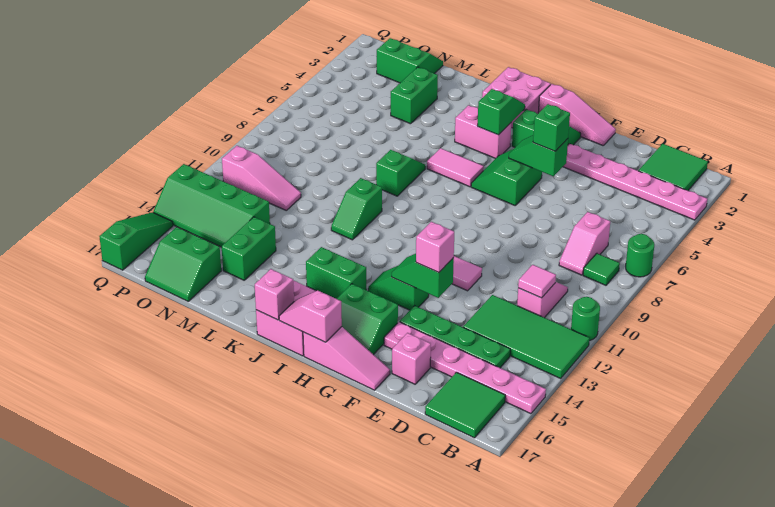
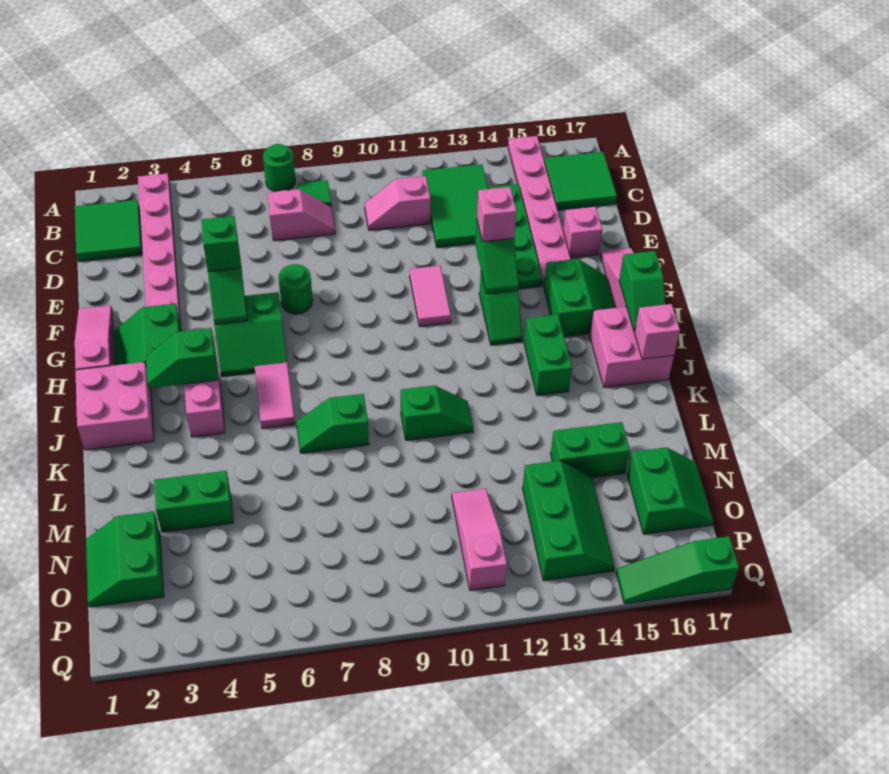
green round brick A11 level 1 -> green round brick F7 level 1
green tile A12:D13 level 1 -> green tile B12:D13 level 1
pink tile C11 level 2 -> none
pink slope H17:I17 level 2 top H -> green slope H17:I17 level 2 top H
green slope N13:Q14 level 1 top 13 -> green slope N13:P14 level 1 top 13

